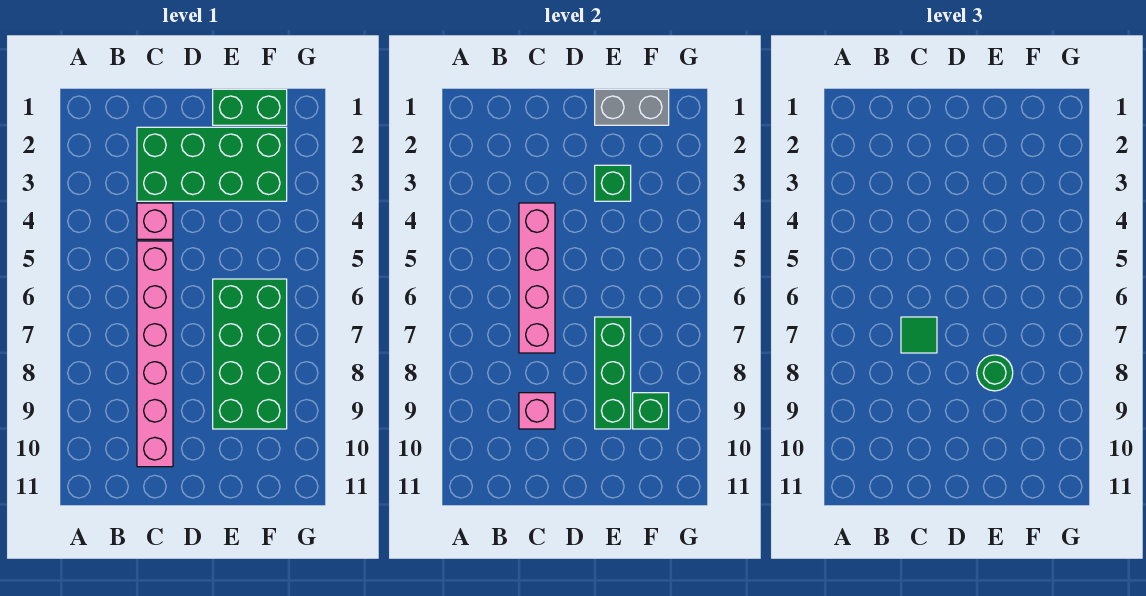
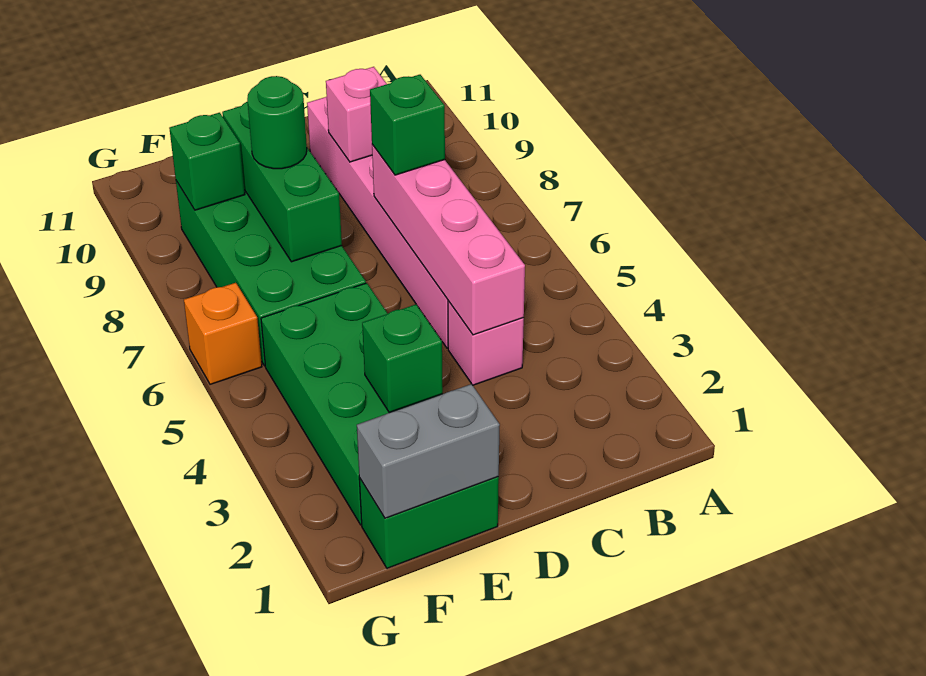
green brick C2:F3 level 1 -> green brick E2:F5 level 1
green tile C7 level 3 -> green brick C7 level 3
none -> orange brick G6 level 1

